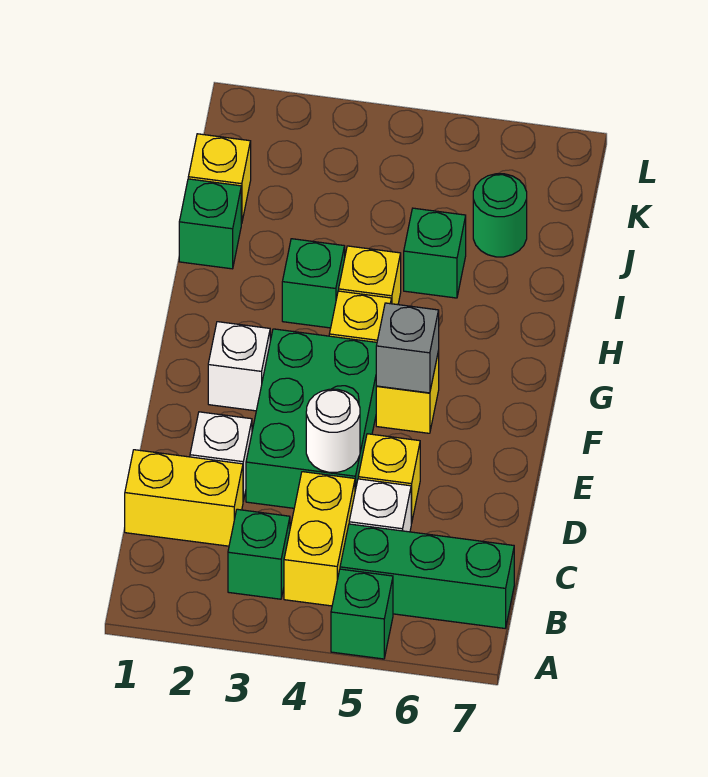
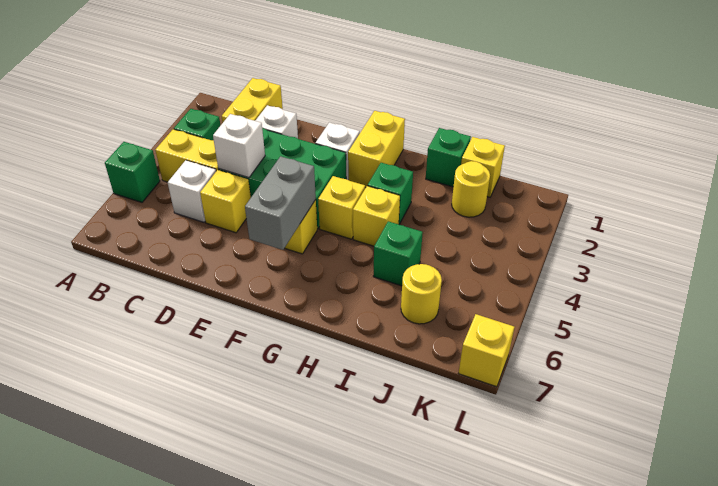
green brick B5:B7 level 1 -> none
white round brick D4 level 2 -> white brick D4 level 2
grey brick F5 level 2 -> grey brick F5:F6 level 2
none -> yellow brick G1:G2 level 1
none -> yellow round brick J2 level 1
green round brick J6 level 1 -> yellow round brick J6 level 1
none -> yellow brick L7 level 1

